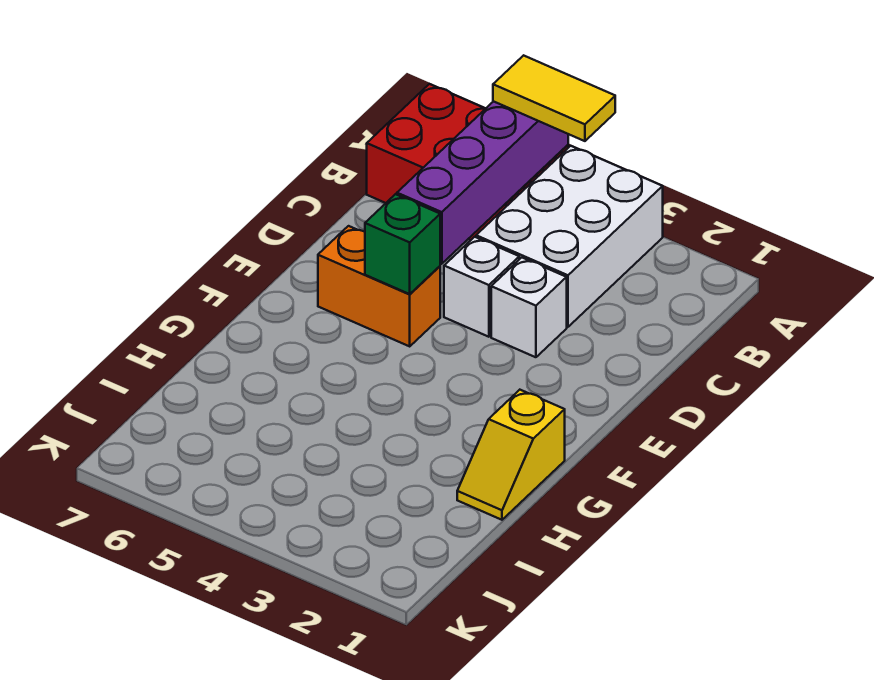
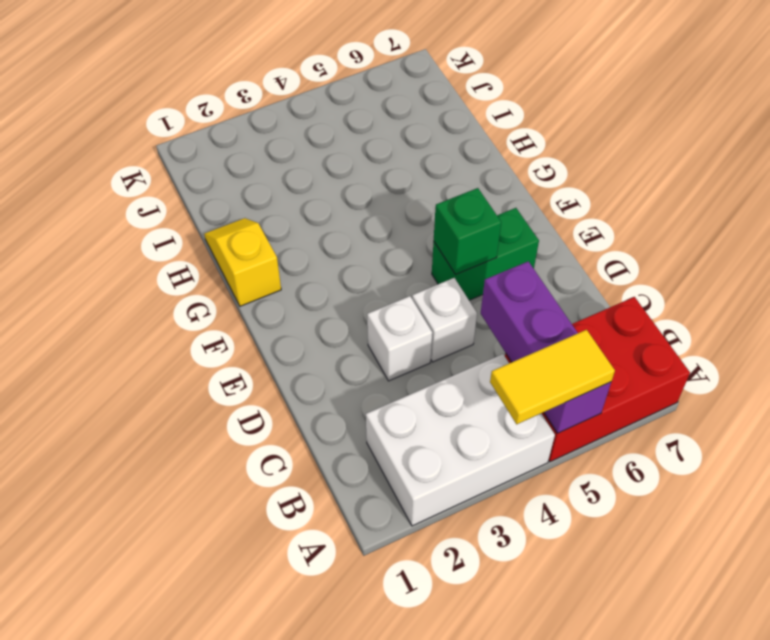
white brick A3:C4 level 1 -> white brick A2:B4 level 1
purple brick A5:D5 level 2 -> purple brick A5:C5 level 2
orange brick E5:E6 level 1 -> green brick E5:E6 level 1

